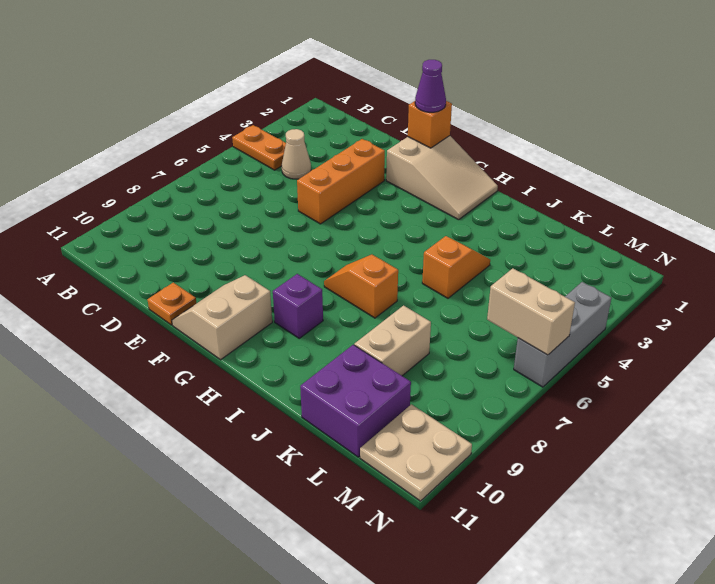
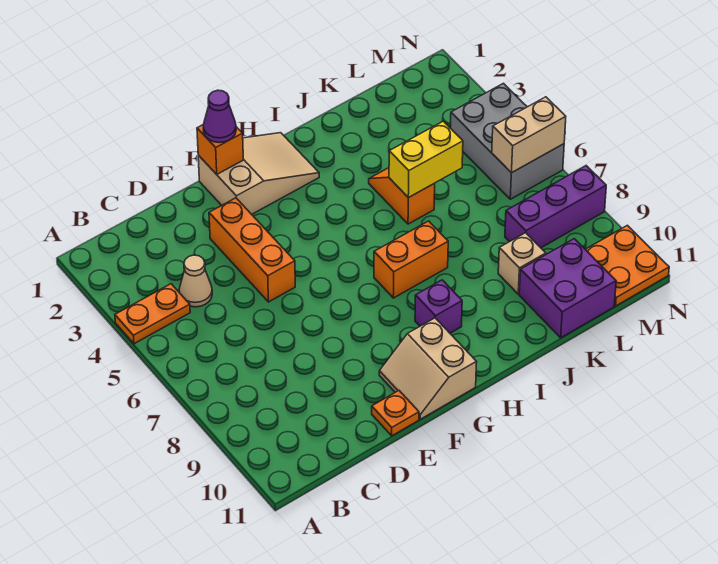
orange slope H7:I7 level 1 top I -> orange brick H7:I7 level 1
none -> yellow brick J5:K5 level 2
tan brick K8:K9 level 1 -> tan brick K9 level 1
none -> purple brick L8:N8 level 1
tan plate M10:N11 level 1 -> orange plate M10:N11 level 1
grey brick N4:N6 level 1 -> grey brick M4:N6 level 1

